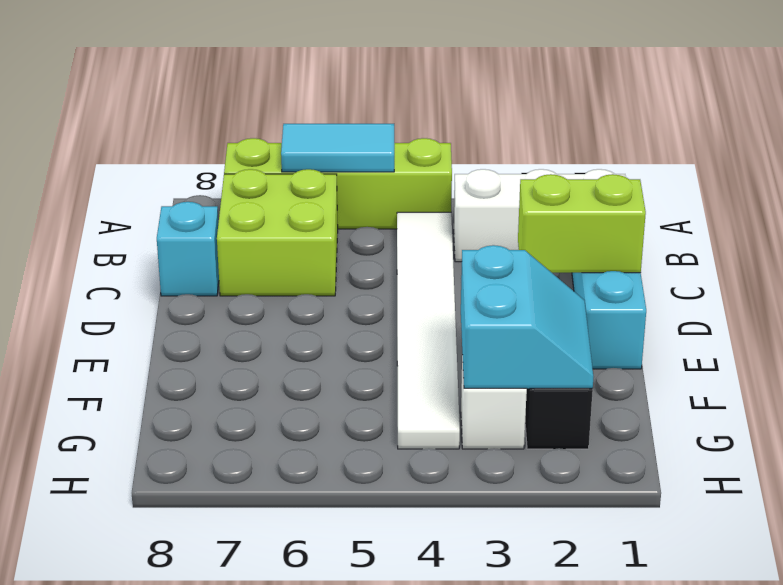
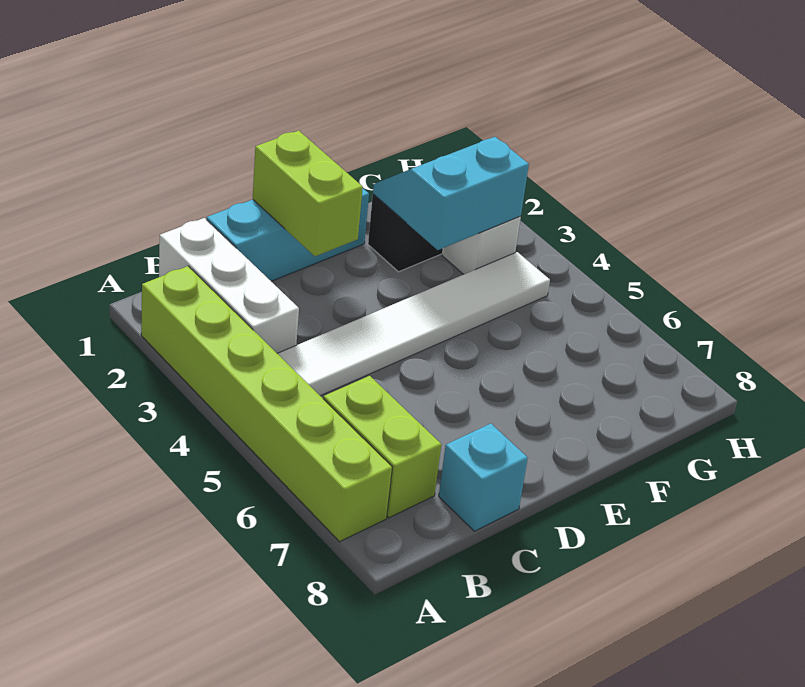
lime brick A4:A7 level 1 -> lime brick A2:A7 level 1
cyan tile A5:A6 level 2 -> none
lime brick B6:C7 level 1 -> lime brick B6:B7 level 1

